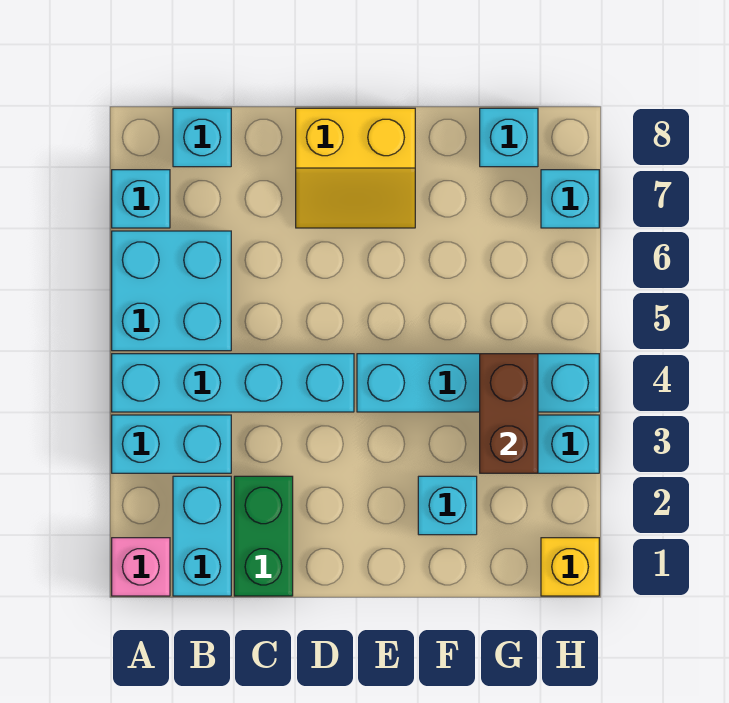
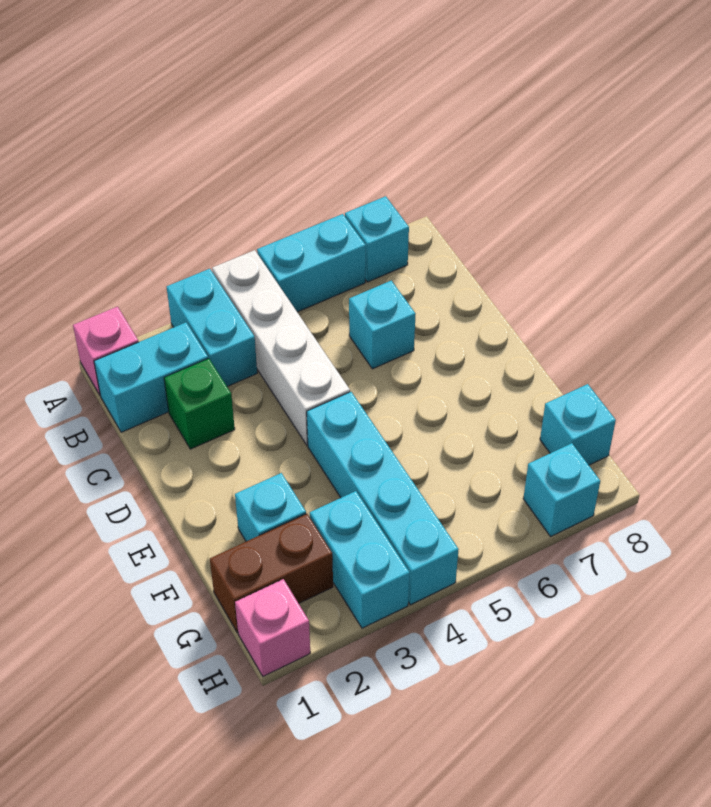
cyan brick A4:D4 level 1 -> white brick A4:D4 level 1
cyan brick A5:B6 level 1 -> cyan brick A5:A6 level 1
cyan brick B8 level 1 -> cyan brick C6 level 1
green brick C1:C2 level 1 -> green brick C2 level 1
yellow slope D7:E8 level 1 top 8 -> none
brown brick G3:G4 level 2 -> brown brick G1:G2 level 1
yellow brick H1 level 1 -> pink brick H1 level 1

